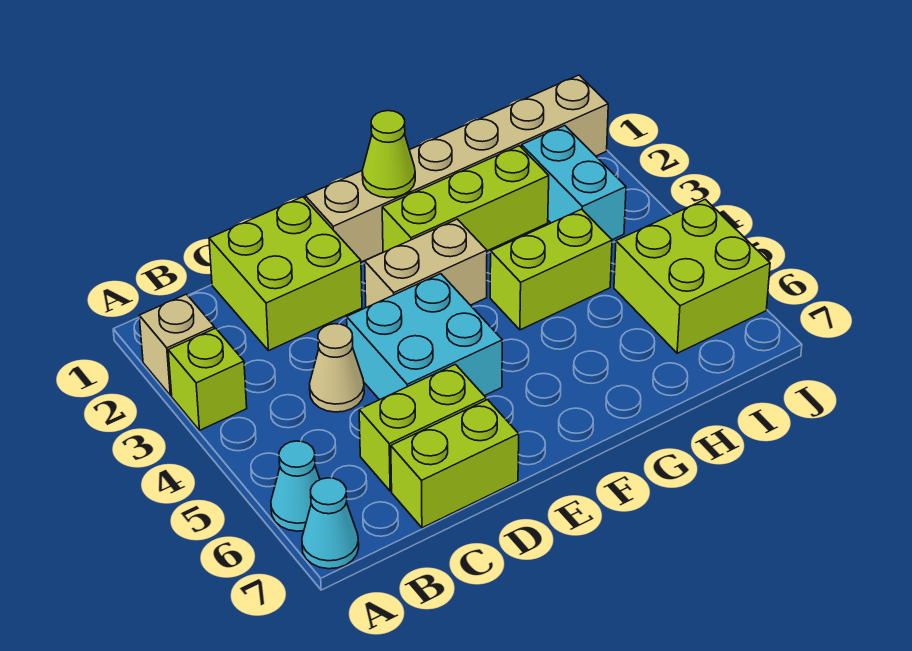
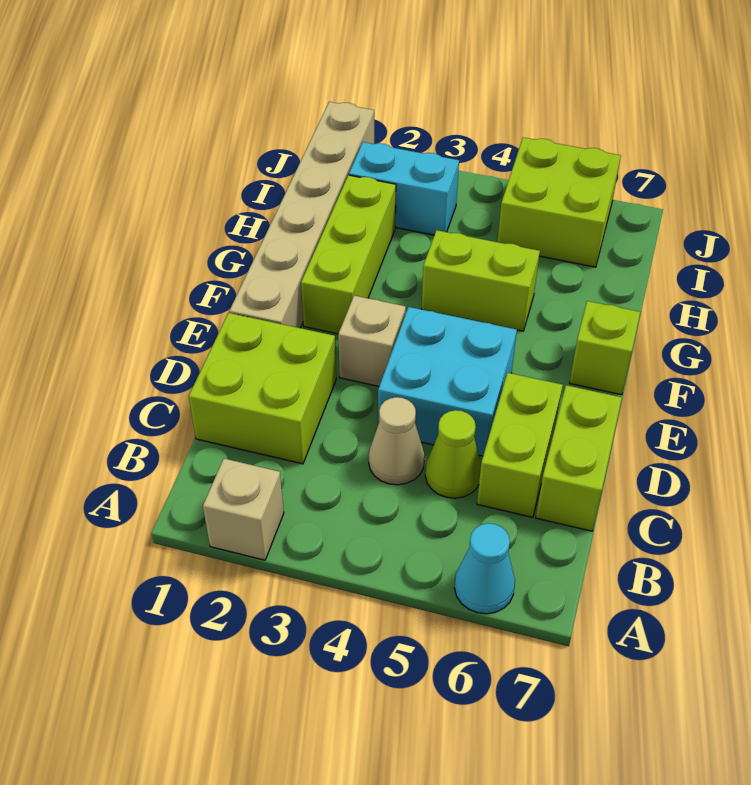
lime brick A3 level 1 -> lime brick F7 level 1
cyan cone A7 level 1 -> none
tan brick E3:F3 level 1 -> tan brick E3 level 1
lime cone F1 level 2 -> lime cone C5 level 1
lime brick G4:H4 level 1 -> lime brick G4:G5 level 1

